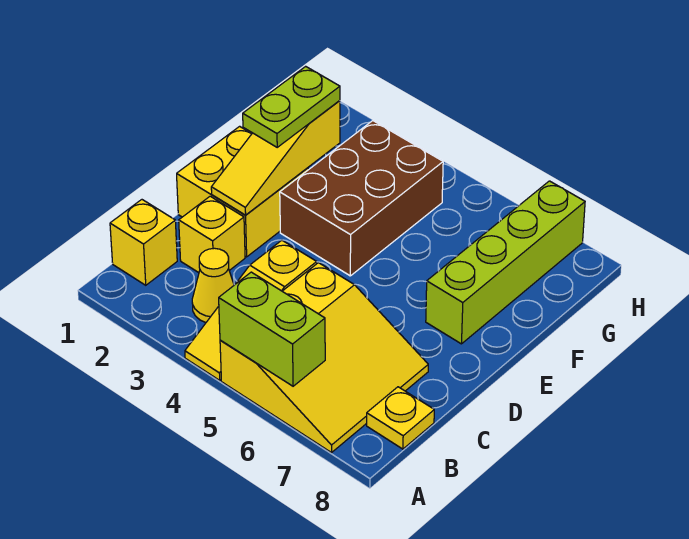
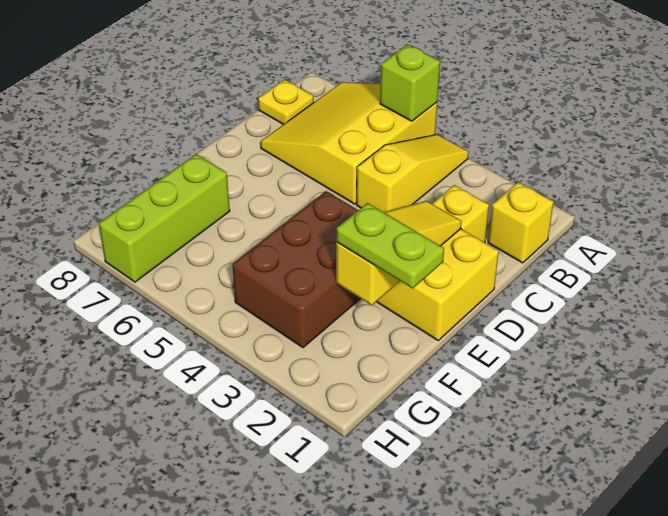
lime brick A5:A6 level 2 -> lime brick A5 level 2
yellow cone B3 level 1 -> none
lime plate E2:F2 level 3 -> lime plate F1:F2 level 3
lime brick E7:H7 level 1 -> lime brick F7:H7 level 1

